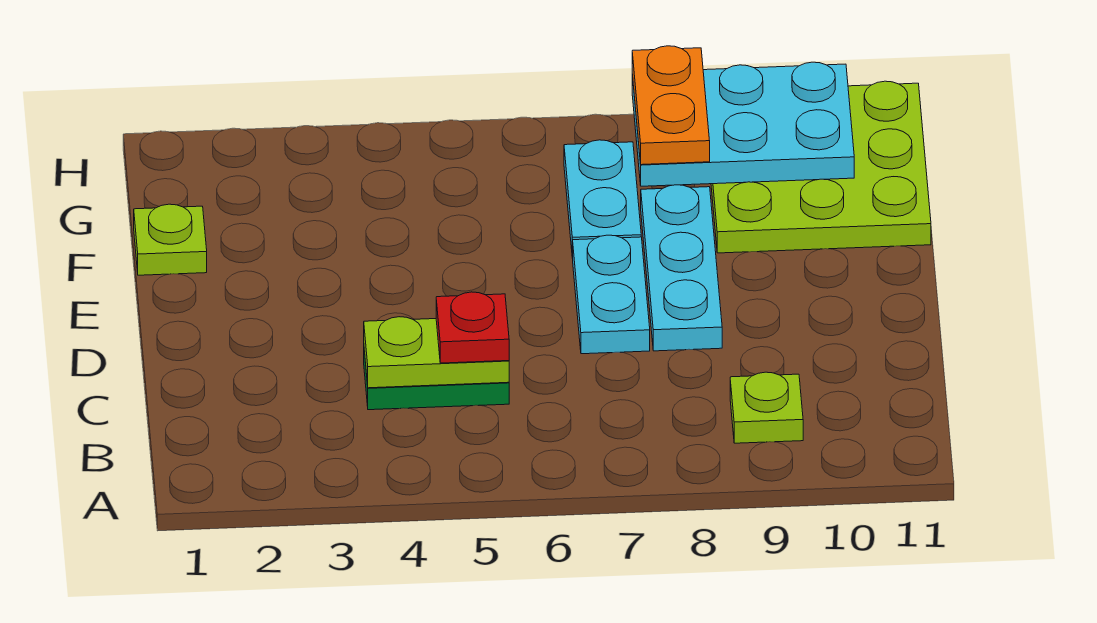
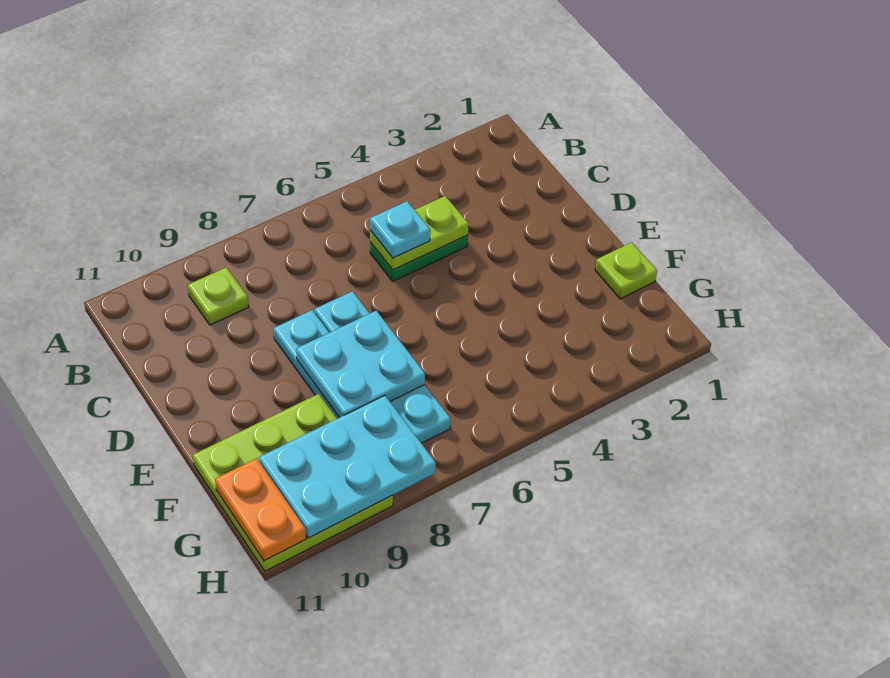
red plate C5 level 3 -> cyan plate C5 level 3
none -> cyan plate E7:F8 level 2
orange plate G8:H8 level 3 -> orange plate G11:H11 level 2

